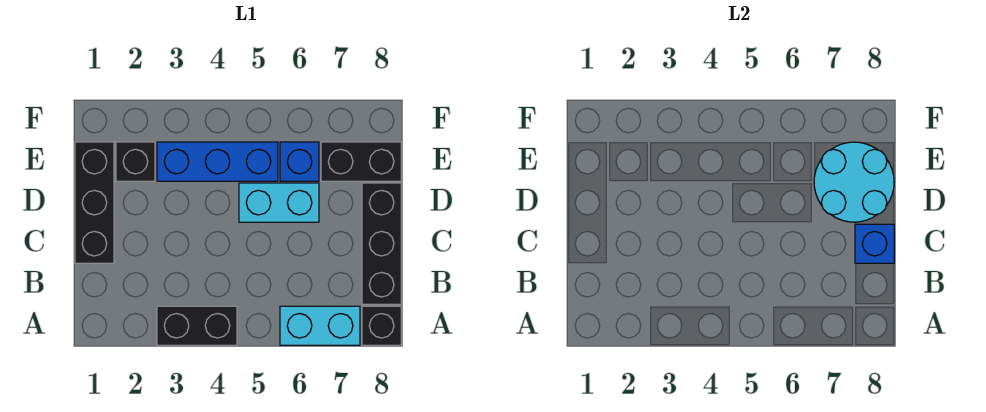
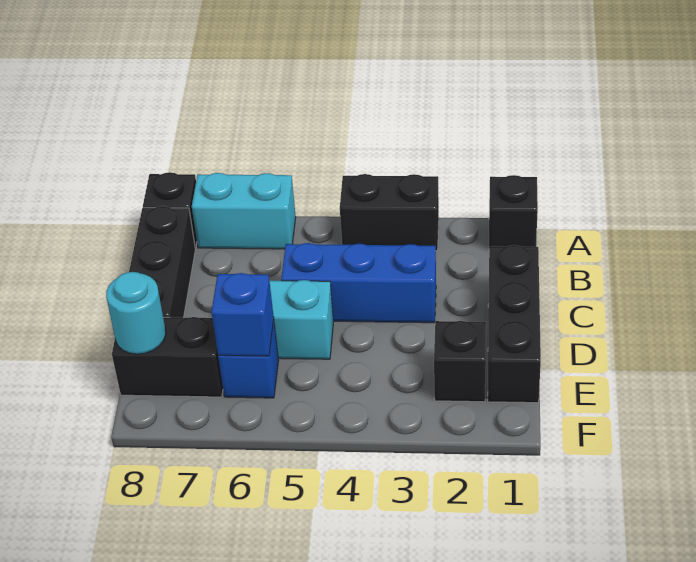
none -> black brick A1 level 1
blue brick C8 level 2 -> blue brick E6 level 2
cyan round brick D7:E8 level 2 -> cyan round brick E8 level 2
blue brick E3:E5 level 1 -> blue brick C3:C5 level 1

